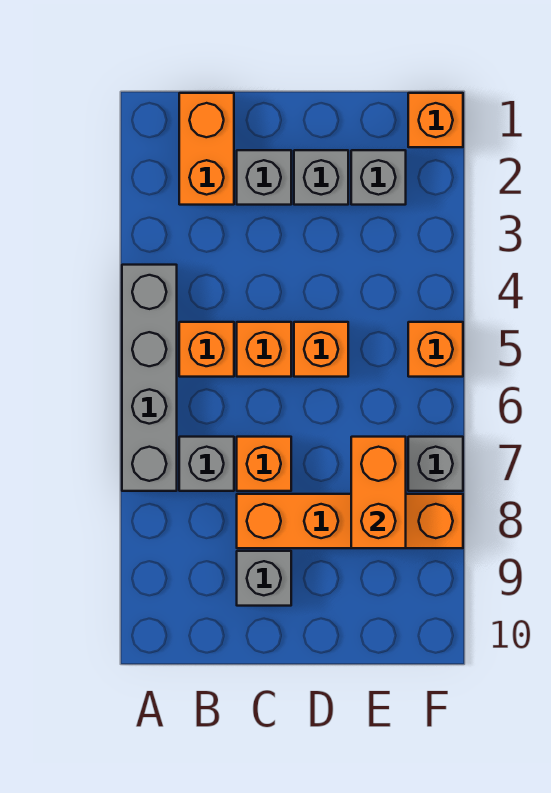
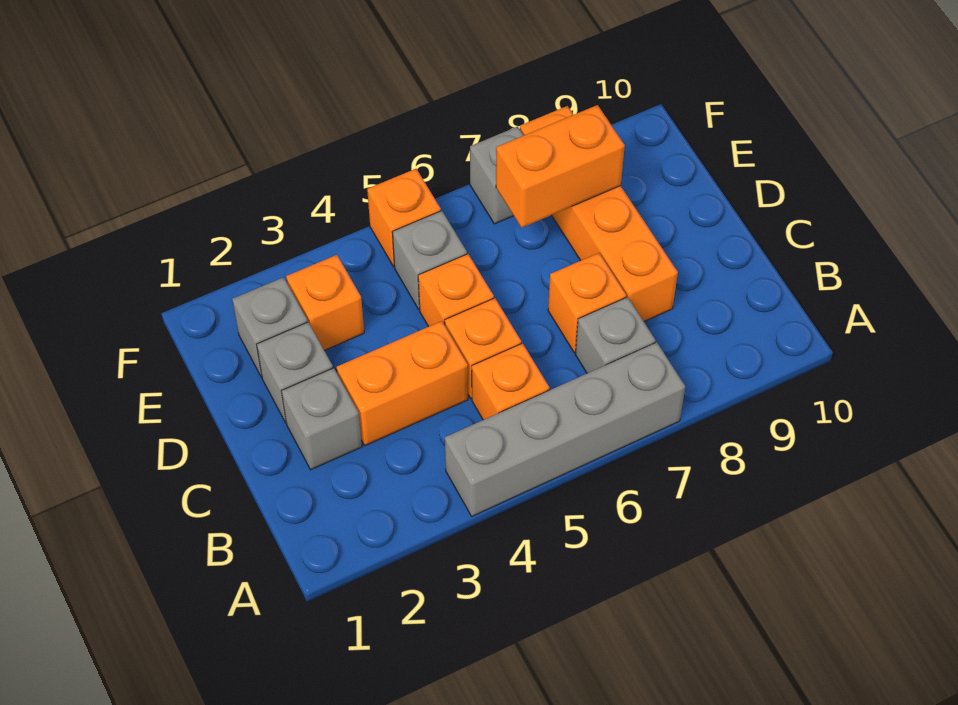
orange brick B1:B2 level 1 -> orange brick C3:C4 level 1
grey brick C9 level 1 -> grey brick E5 level 1
orange brick F1 level 1 -> orange brick E3 level 1

